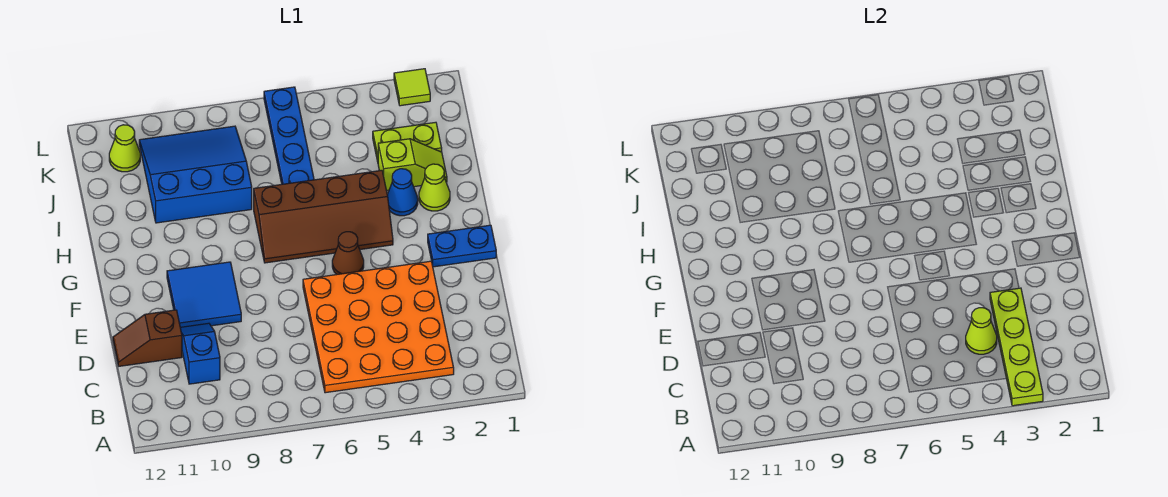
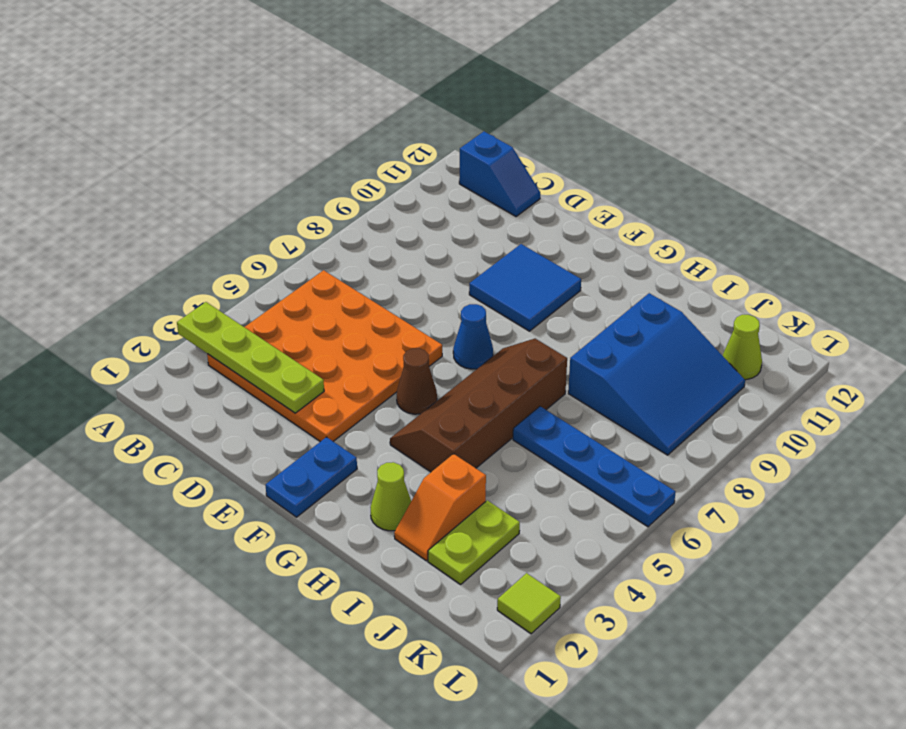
lime cone C4 level 2 -> none
blue slope C10:D10 level 1 top C -> blue slope B12:C12 level 1 top B
brown slope D11:D12 level 1 top 11 -> none
blue cone H3 level 1 -> blue cone F7 level 1
lime slope I2:I3 level 1 top 3 -> orange slope I2:I3 level 1 top 3

